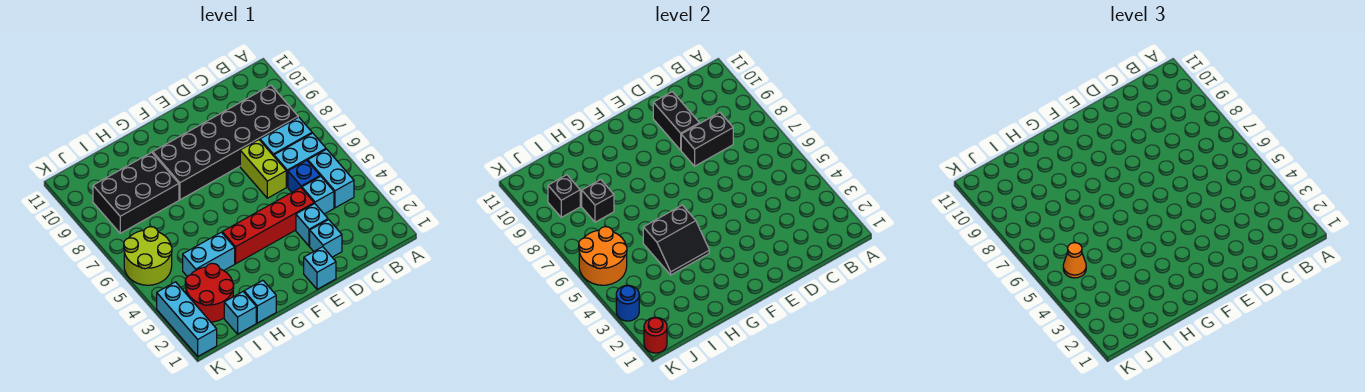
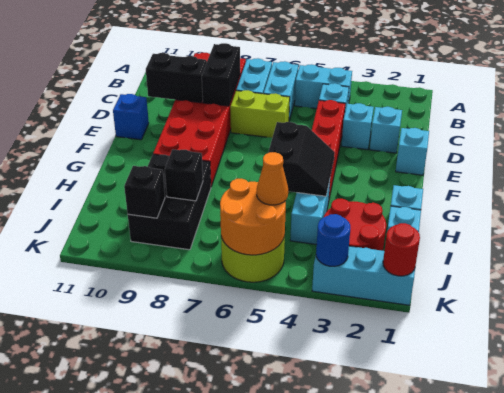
black brick B8:G9 level 1 -> red brick B8:G9 level 1
blue brick C5 level 1 -> blue brick E11 level 1

